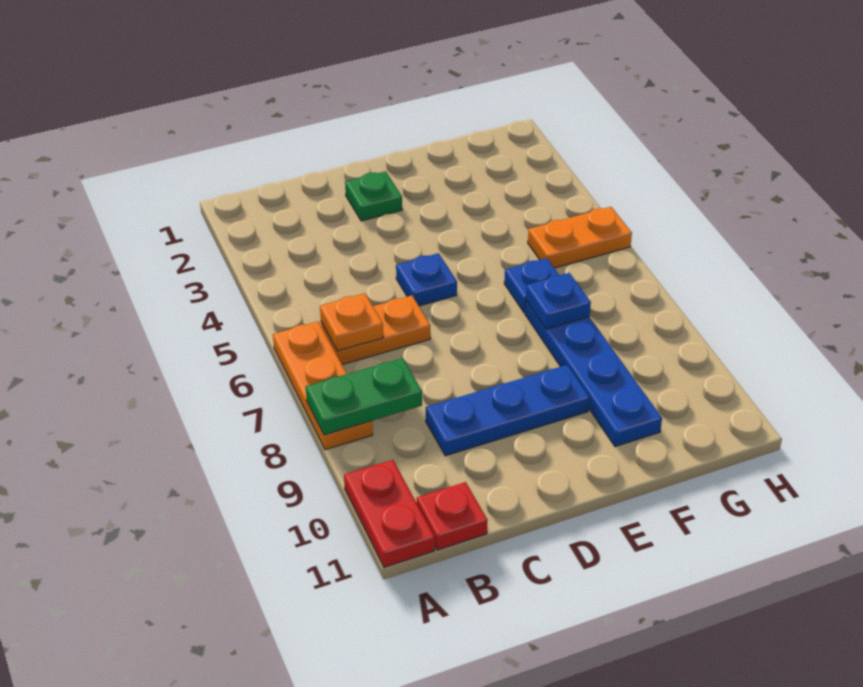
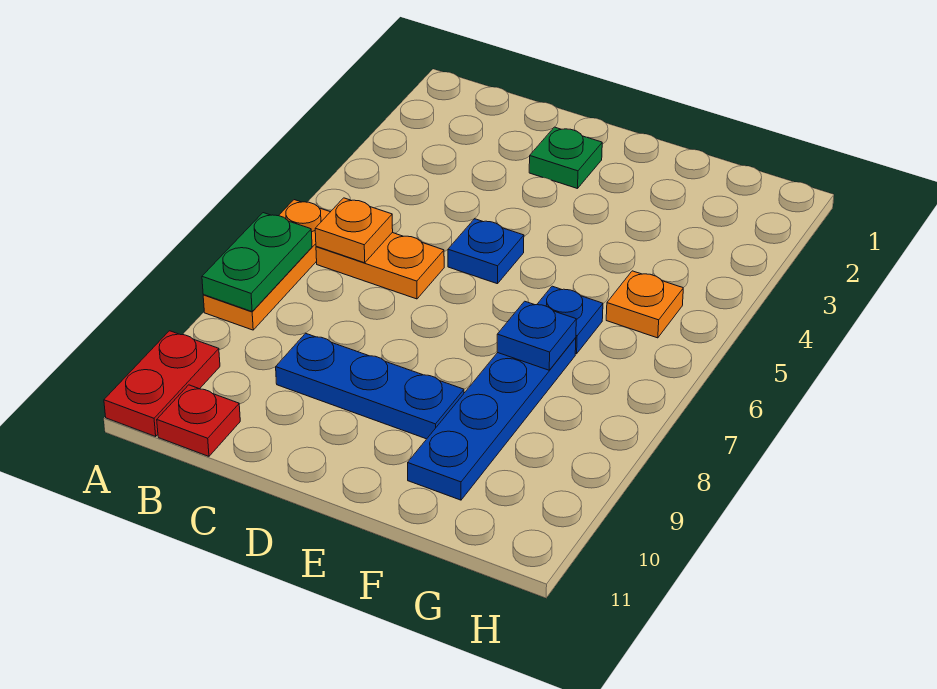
green plate A8:B8 level 2 -> green plate A7:A8 level 2
orange plate G5:H5 level 1 -> orange plate G5 level 1

